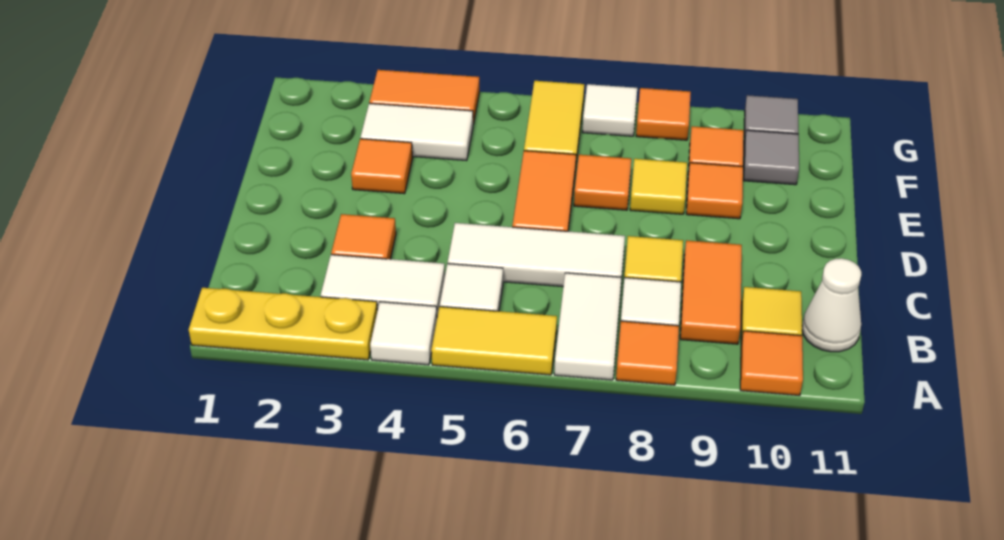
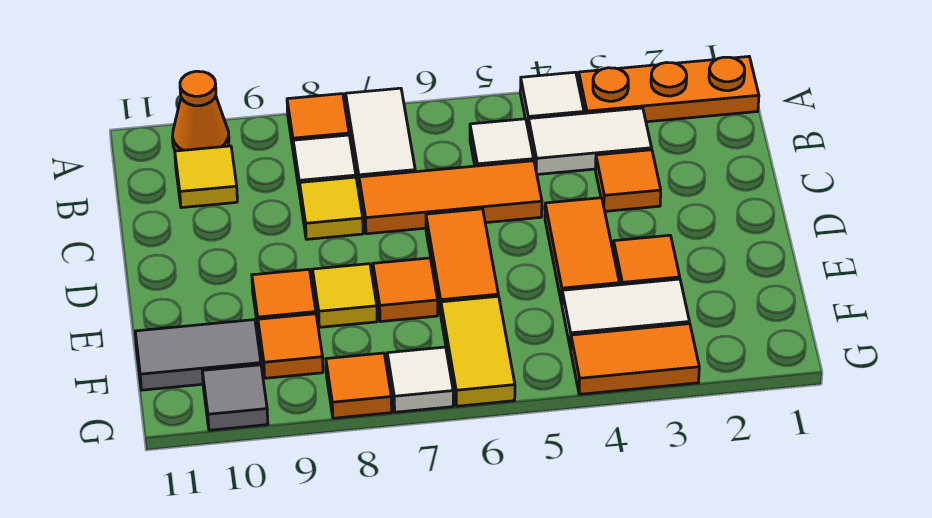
yellow plate A1:A3 level 1 -> orange plate A1:A3 level 1
yellow tile A5:A6 level 1 -> none
orange tile A10 level 1 -> orange cone A10 level 1
orange tile B9:C9 level 1 -> orange tile D4:E4 level 1
white cone B11 level 1 -> none
white tile C5:C7 level 1 -> orange tile C5:C7 level 1
grey tile F10 level 1 -> grey tile F10:F11 level 1

